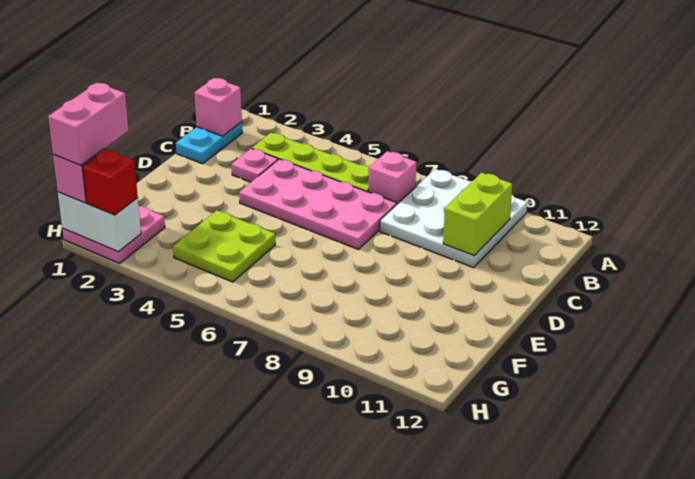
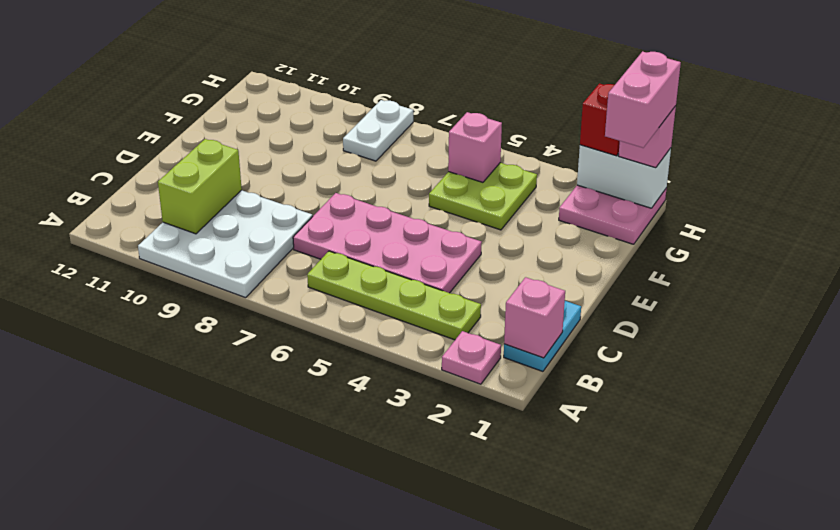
pink brick B7 level 1 -> pink brick G5 level 2
pink plate C3 level 1 -> pink plate A2 level 1
none -> white plate G8:H8 level 1

